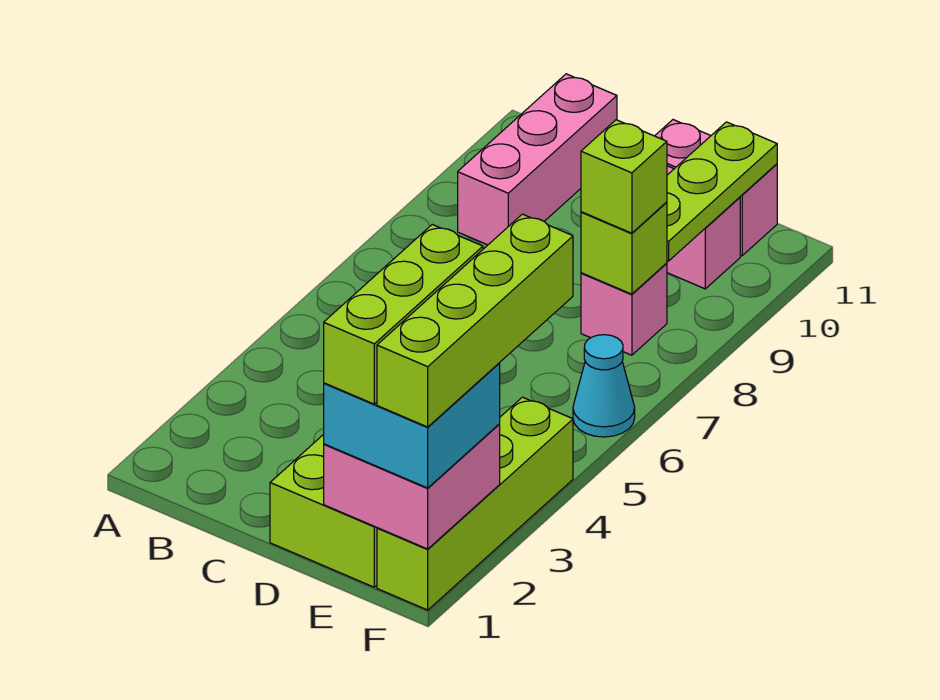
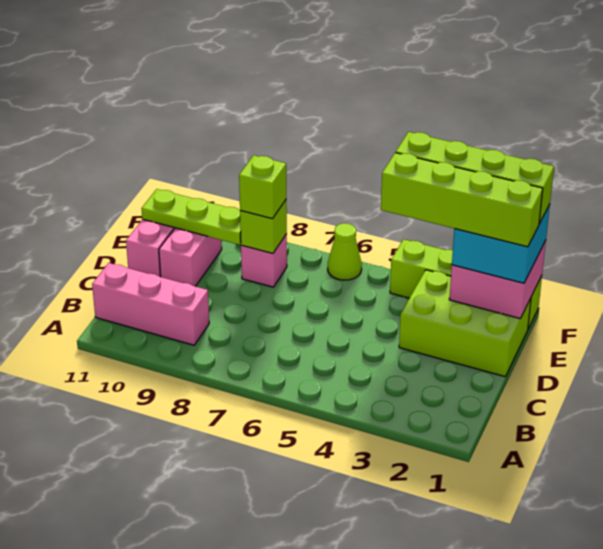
lime brick E1:E3 level 4 -> lime brick E1:E4 level 4
cyan cone F6 level 1 -> lime cone F6 level 1

